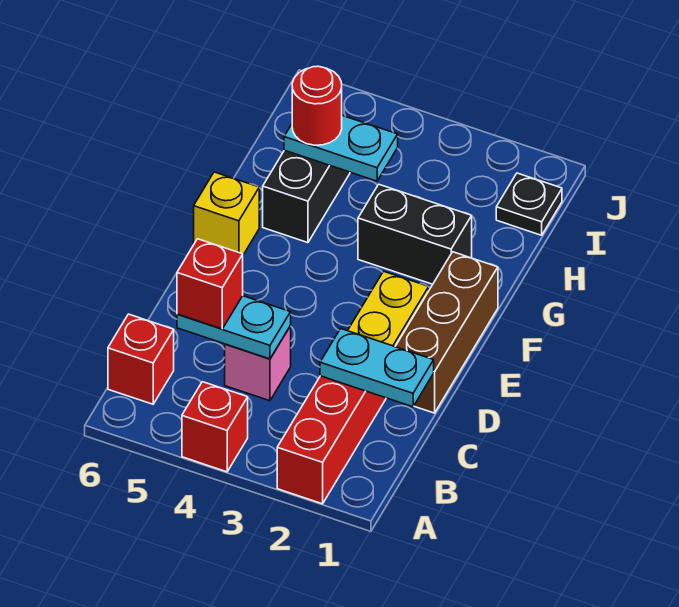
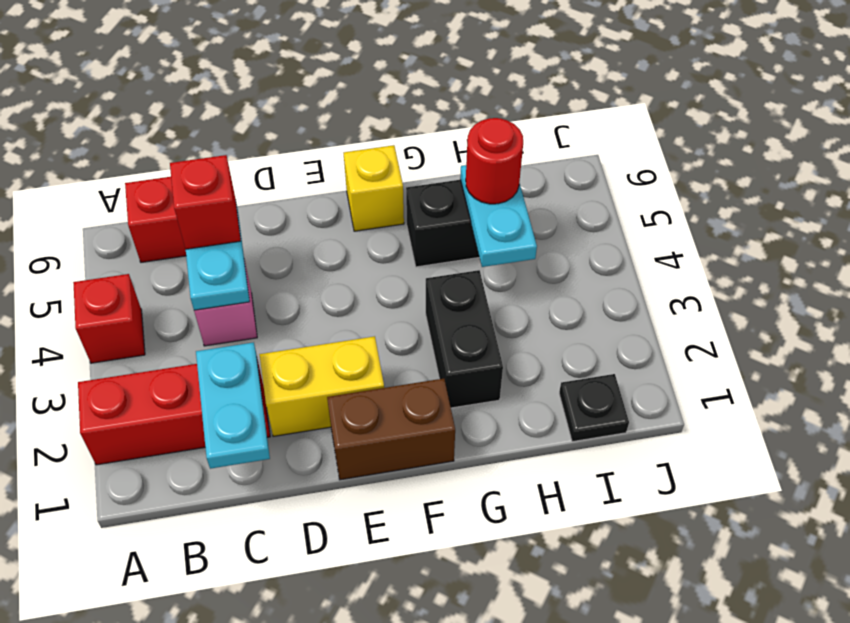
brown brick D1:F1 level 1 -> brown brick E1:F1 level 1

